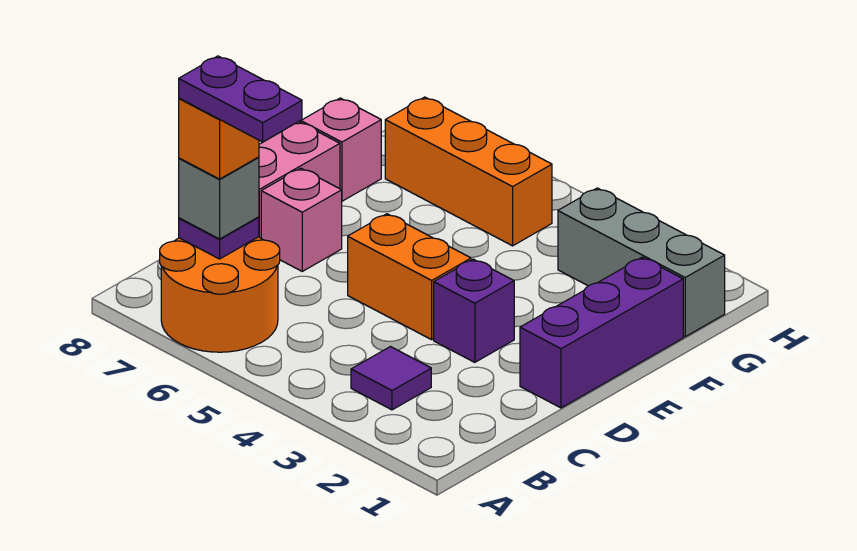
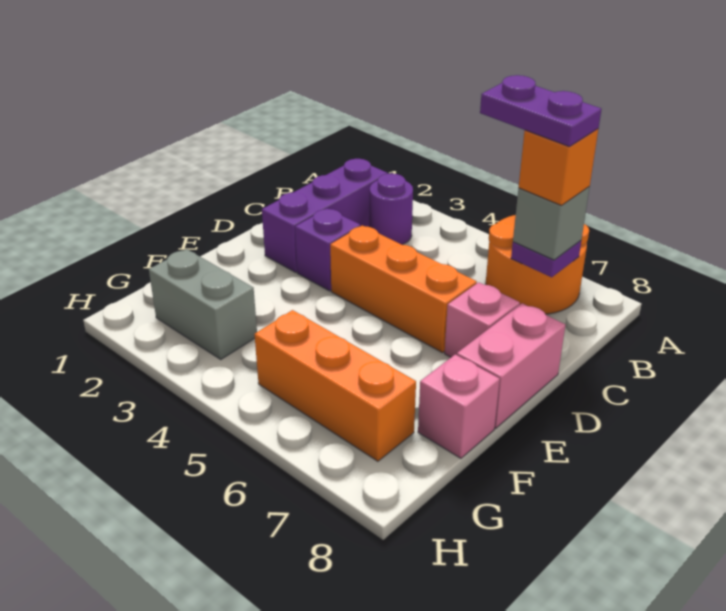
purple tile B3 level 1 -> purple round brick B3 level 1
purple brick D1:F1 level 1 -> purple brick B2:D2 level 1
orange brick D4:D5 level 1 -> orange brick D4:D6 level 1
grey brick G1:G3 level 1 -> grey brick G2:G3 level 1

